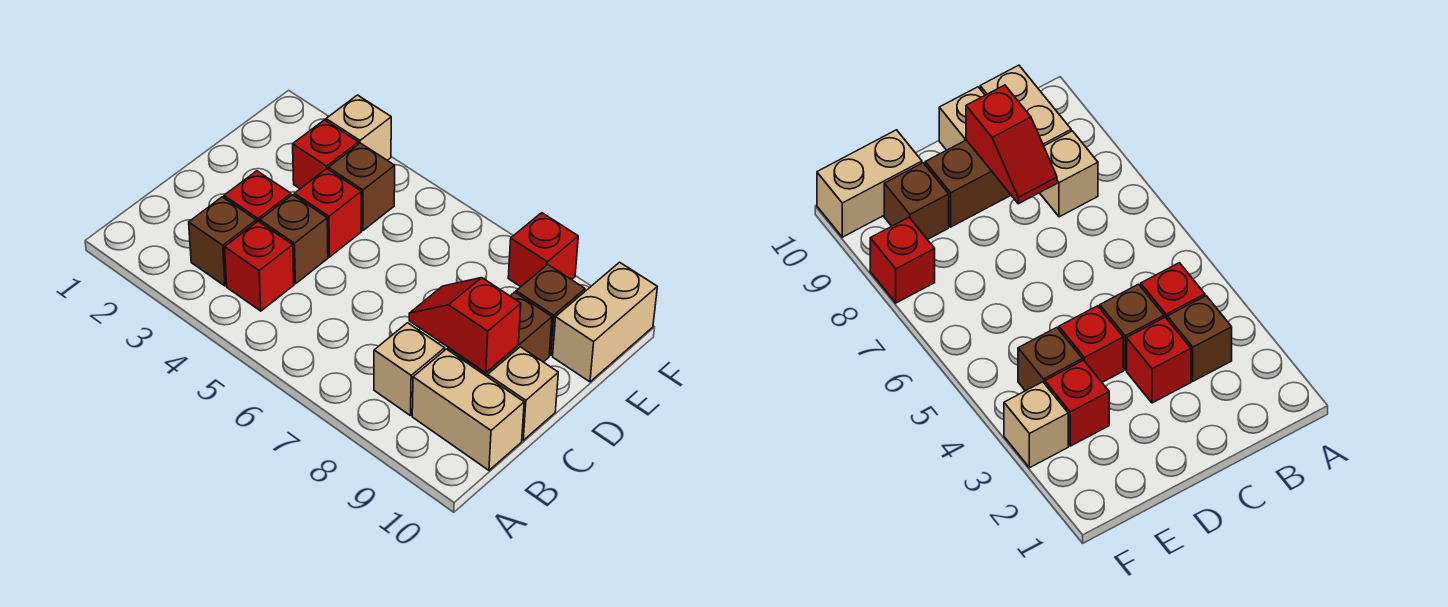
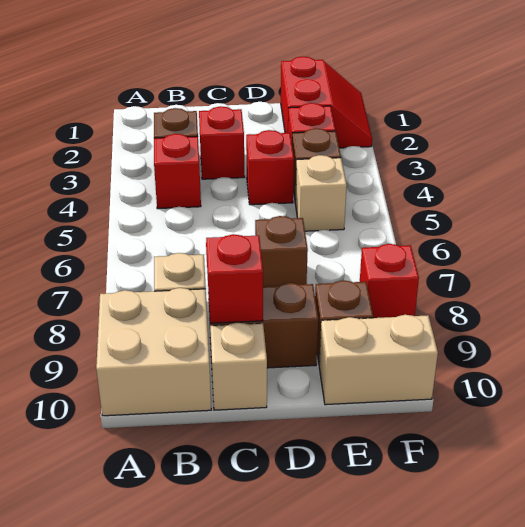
tan brick B9:B10 level 1 -> tan brick A9:B10 level 1
brown brick C4 level 1 -> brown brick D7 level 1
none -> red slope E1:F2 level 1 top E
tan brick F3 level 1 -> tan brick E5 level 1

